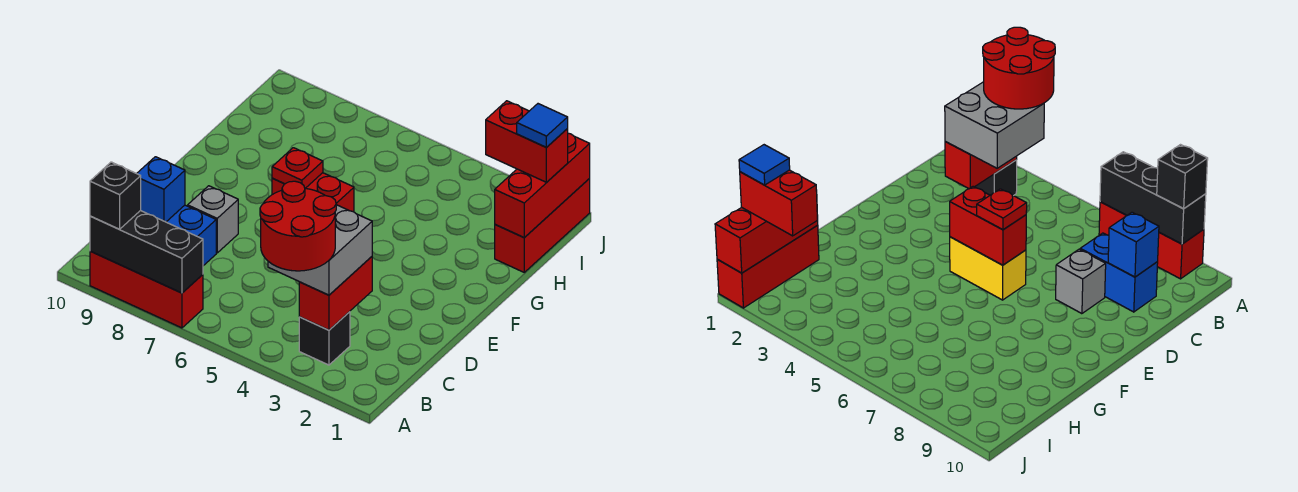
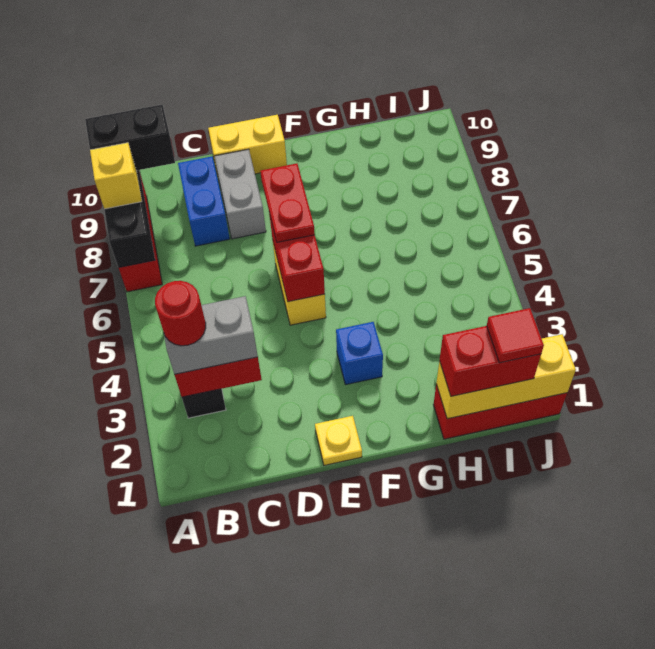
red round brick A3:B4 level 4 -> red round brick B3 level 4
none -> yellow brick A8 level 3
black brick A9 level 3 -> black brick A9:B9 level 3
grey brick B3:C4 level 3 -> grey brick B3:C3 level 3
blue brick C9 level 2 -> blue brick F3 level 1
grey brick D8 level 1 -> grey brick D8:D9 level 1
none -> yellow brick D10:E10 level 1
none -> yellow plate E1 level 1
red plate E6 level 3 -> red plate E6:E7 level 3
red brick H1:J1 level 2 -> yellow brick H1:J1 level 2
red brick I1:I2 level 3 -> red brick H1:I1 level 3
blue tile I1 level 4 -> red tile I1 level 4

